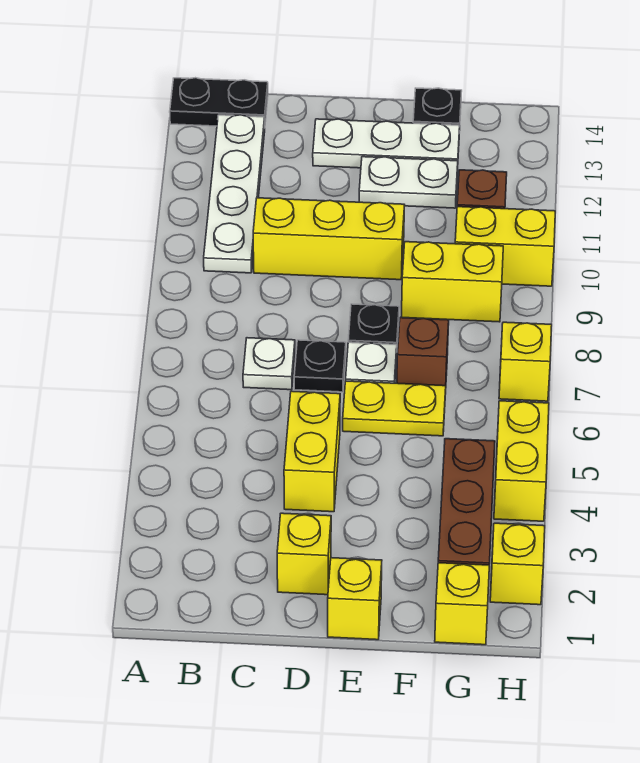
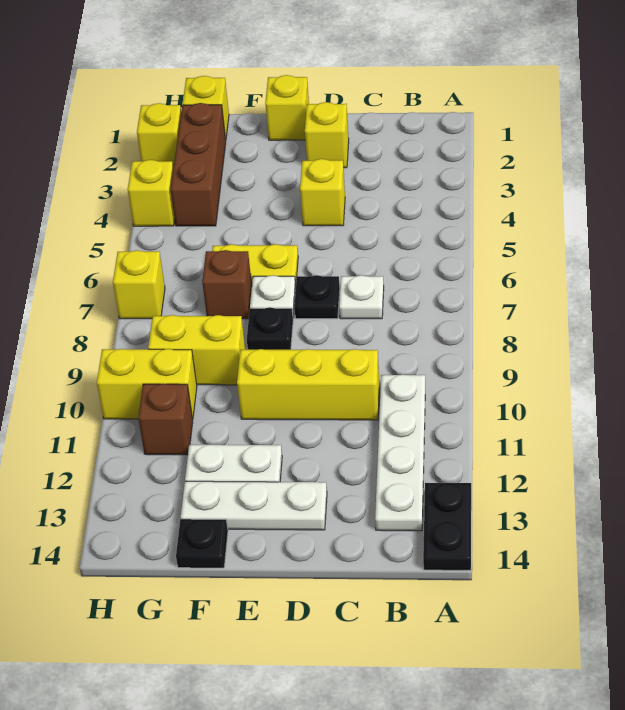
black plate A14:B14 level 1 -> black plate A13:A14 level 1
yellow brick D4:D5 level 1 -> yellow brick D4 level 1
yellow brick H4:H5 level 1 -> yellow brick H4 level 1

